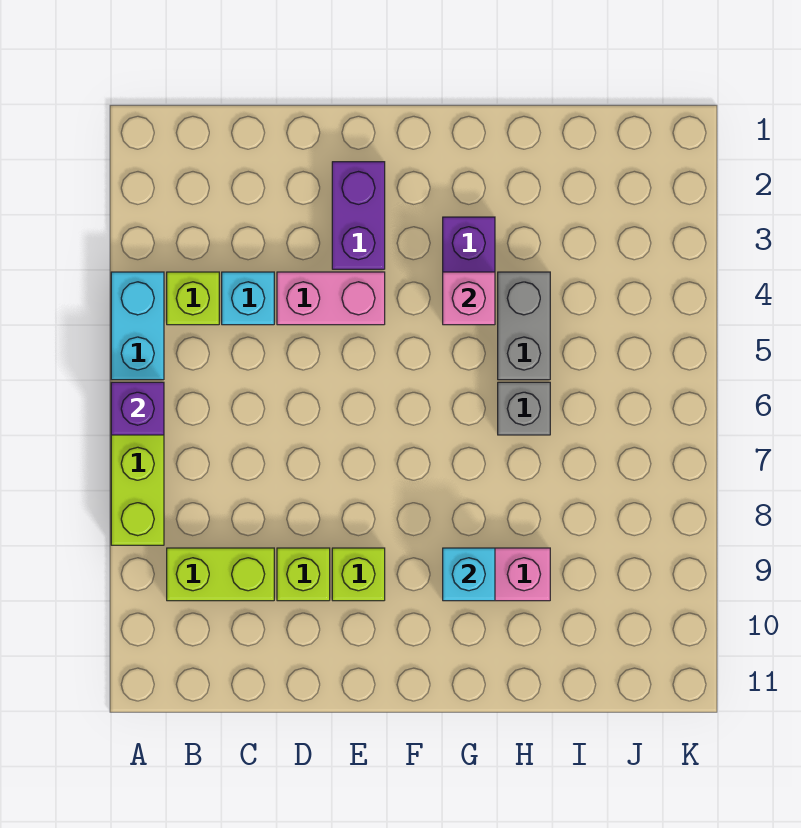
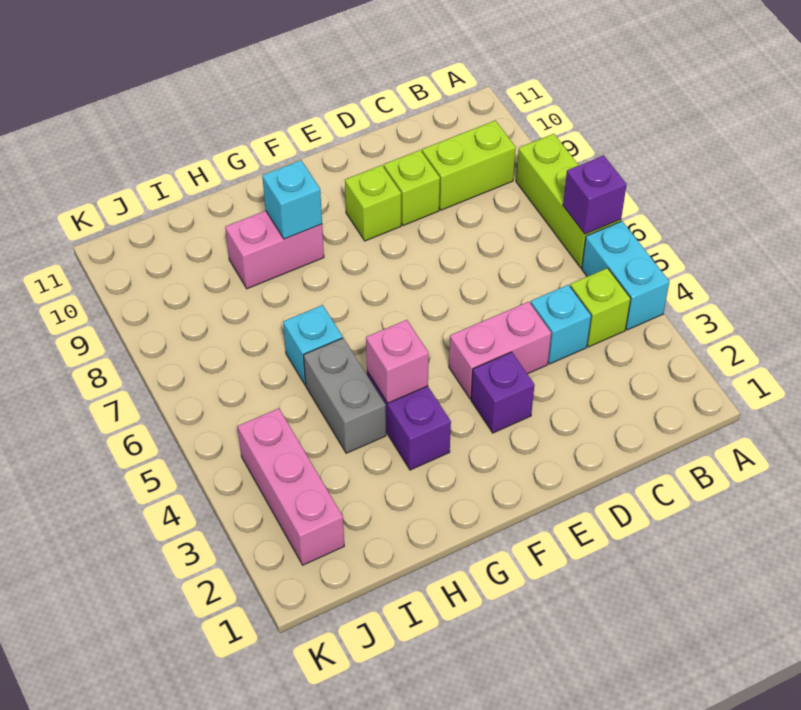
purple brick E2:E3 level 1 -> purple brick E3 level 1
grey brick H6 level 1 -> cyan brick H6 level 1
none -> pink brick J2:J4 level 1

